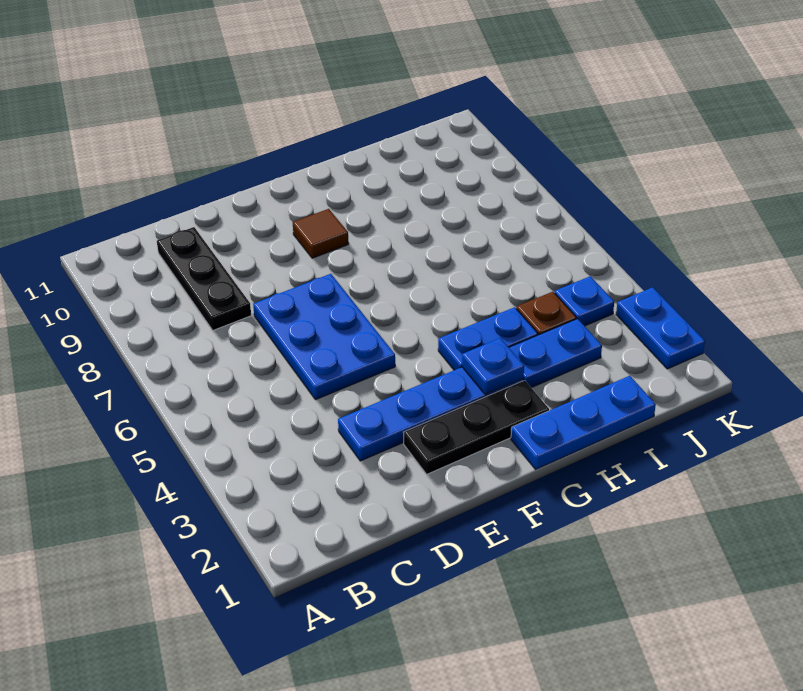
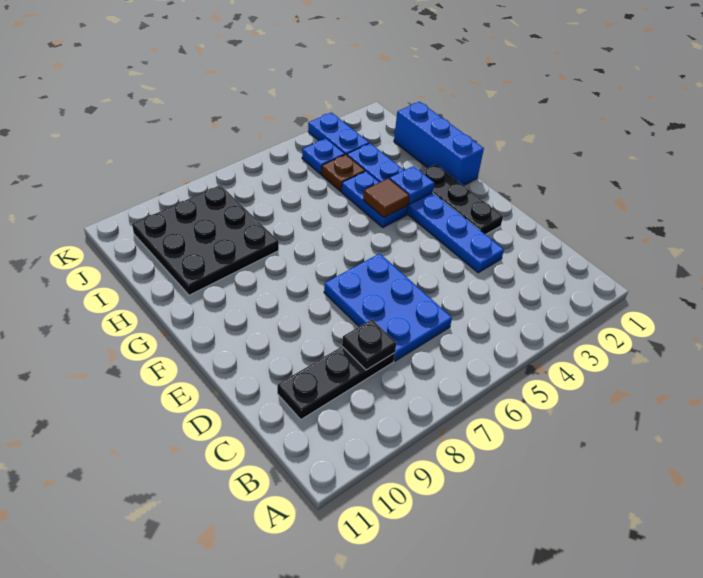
none -> black plate C8 level 2
blue plate D5:E7 level 1 -> blue plate C6:E7 level 1
brown tile F9 level 1 -> brown tile G4 level 2
blue plate G1:I1 level 1 -> blue brick G1:I1 level 1
none -> black plate H8:J10 level 1
blue plate K2:K3 level 1 -> blue plate J3:K3 level 1

